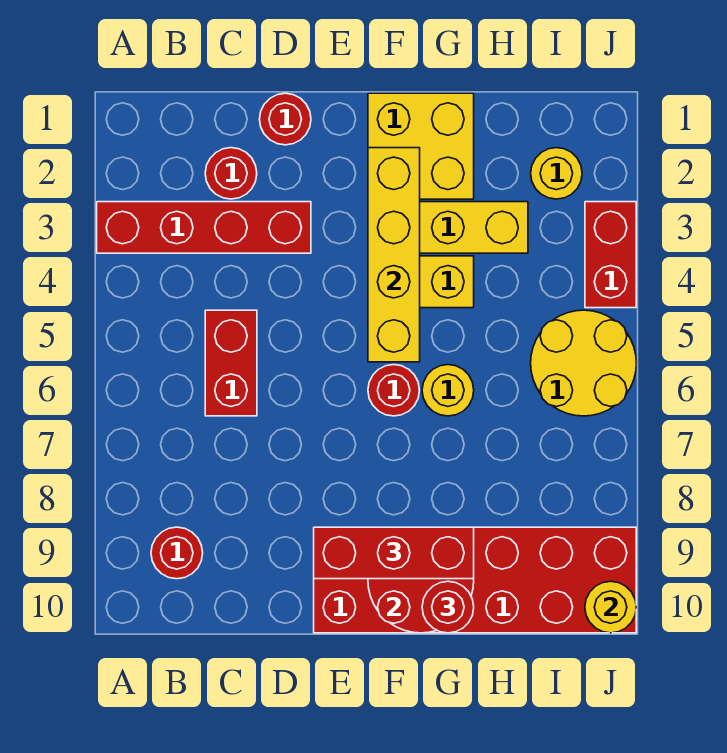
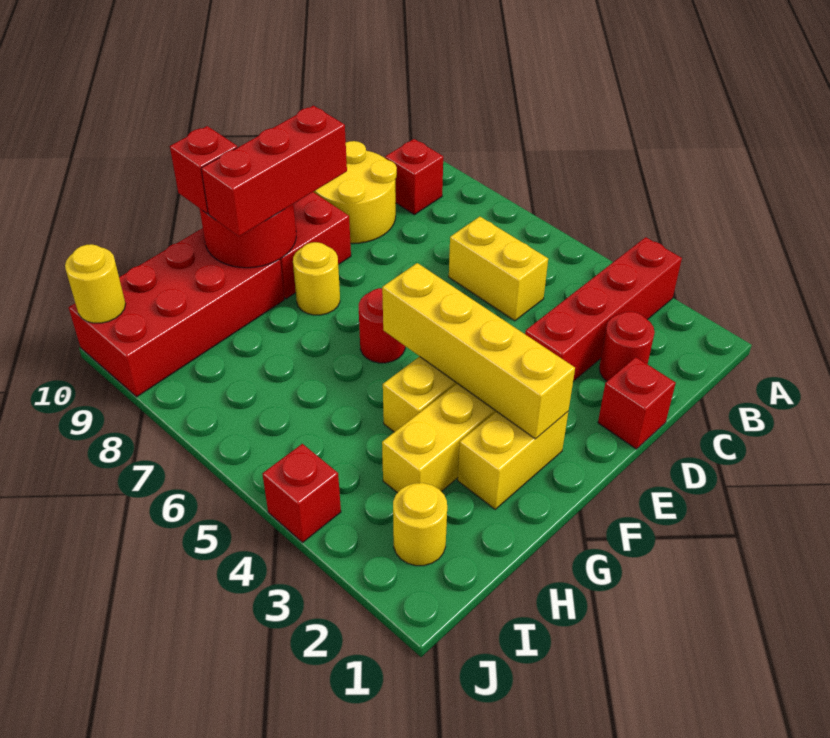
red round brick B9 level 1 -> red brick B9 level 1
red brick C5:C6 level 1 -> yellow brick C5:C6 level 1
red round brick D1 level 1 -> red brick D1 level 1
yellow brick F1:G2 level 1 -> yellow brick F2:G2 level 1
yellow round brick G6 level 1 -> yellow round brick F8 level 1
red round brick G10 level 3 -> red brick G10 level 3
yellow round brick I5:J6 level 1 -> yellow round brick C9:D10 level 1
red brick J3:J4 level 1 -> red brick J4 level 1

